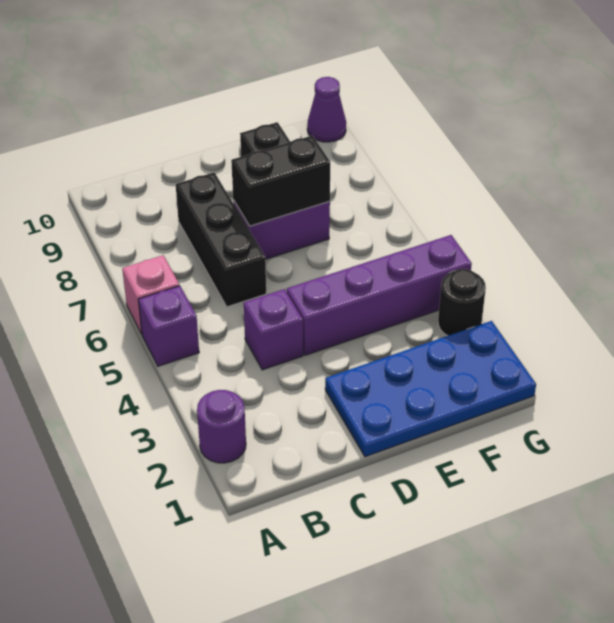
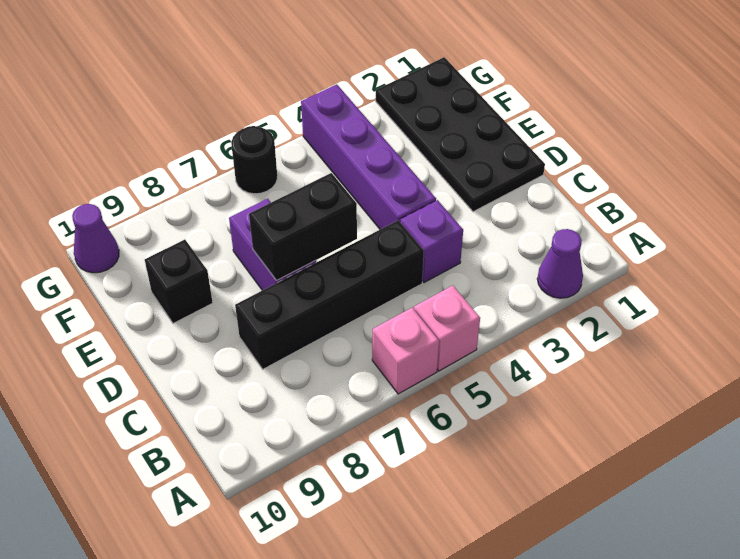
purple round brick A2 level 1 -> purple cone A2 level 1
purple brick A5 level 1 -> pink brick A5 level 1
black brick C6:C8 level 1 -> black brick C5:C8 level 1
blue plate D1:G2 level 1 -> black plate D1:G2 level 1
black brick D7:E7 level 2 -> black brick D6:D7 level 2
black round brick G3 level 1 -> black round brick G6 level 1

